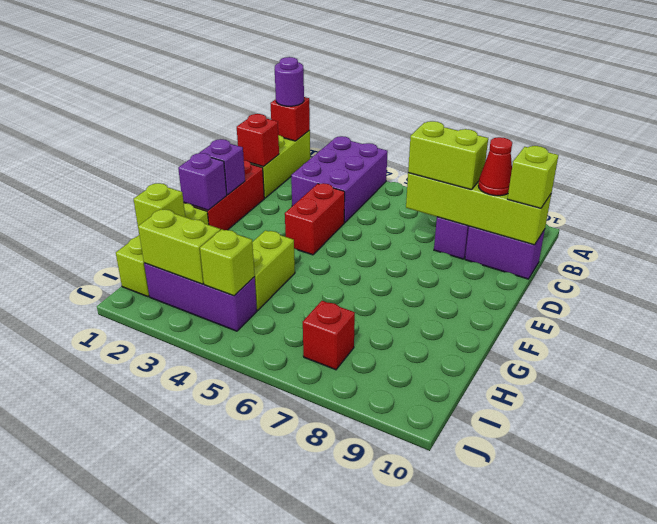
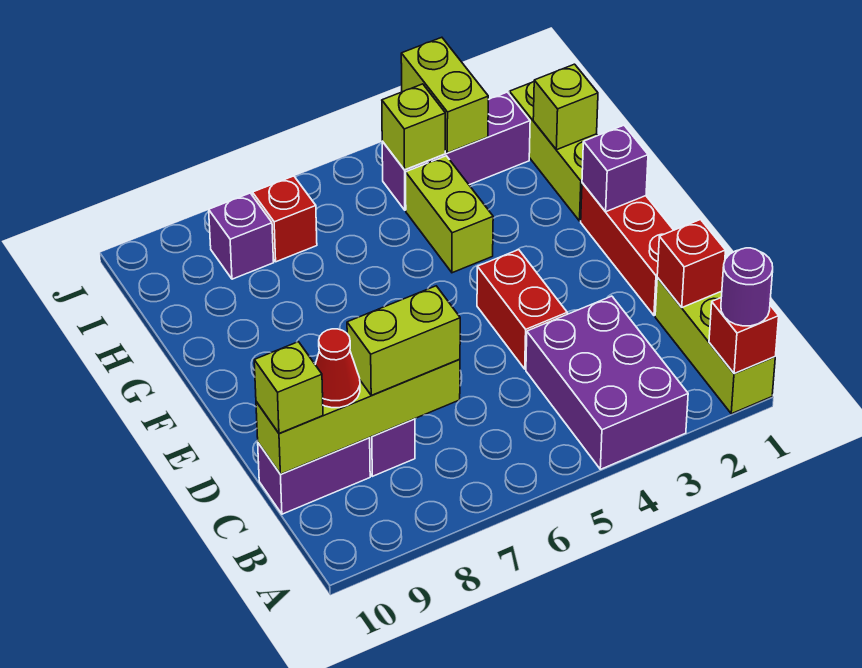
purple brick E1 level 2 -> purple brick I8 level 1
lime brick I2:I3 level 2 -> lime brick I3:J3 level 2

